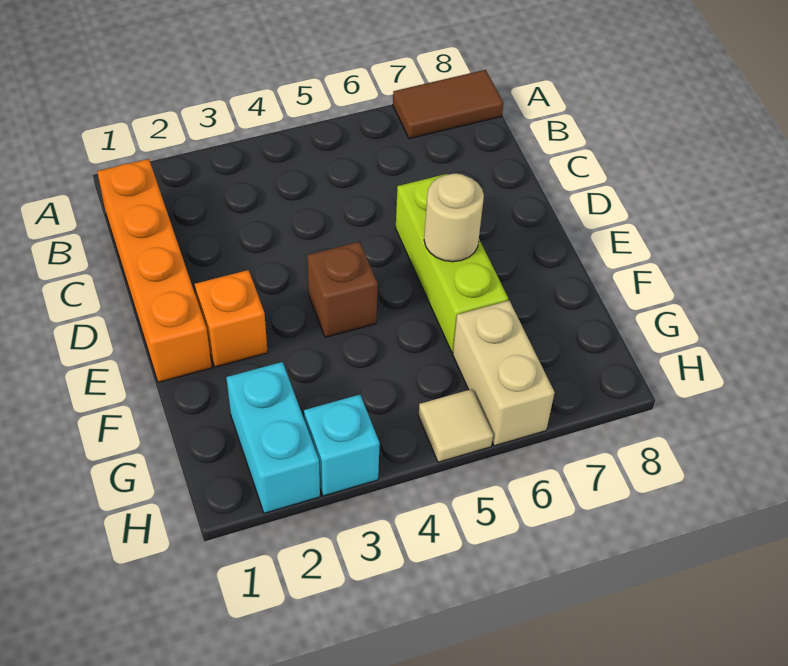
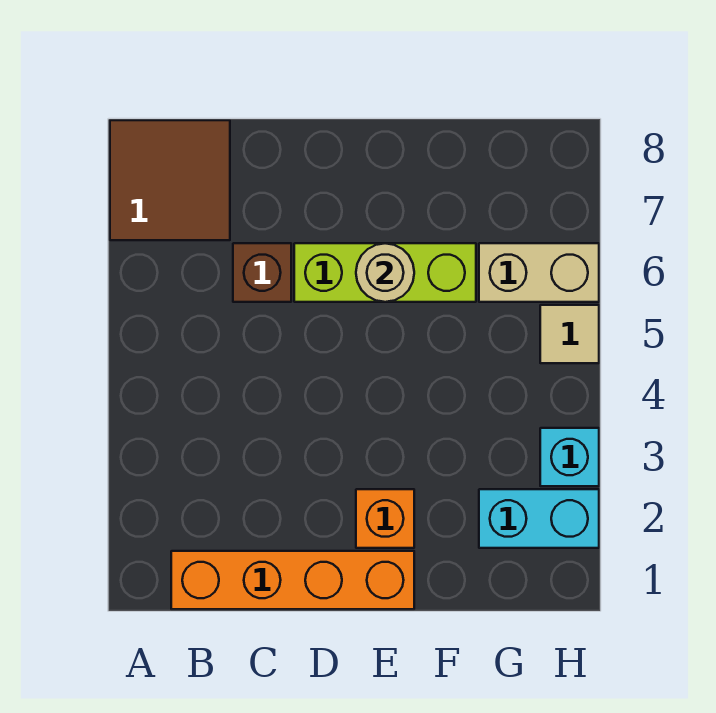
brown tile A7:A8 level 1 -> brown tile A7:B8 level 1
brown brick E4 level 1 -> brown brick C6 level 1

